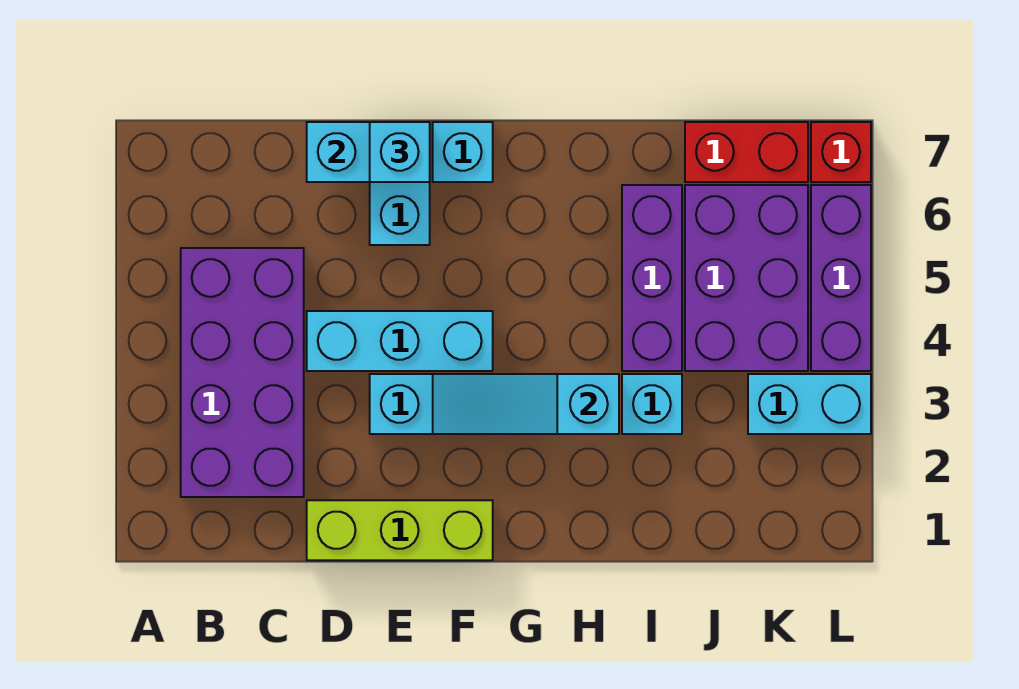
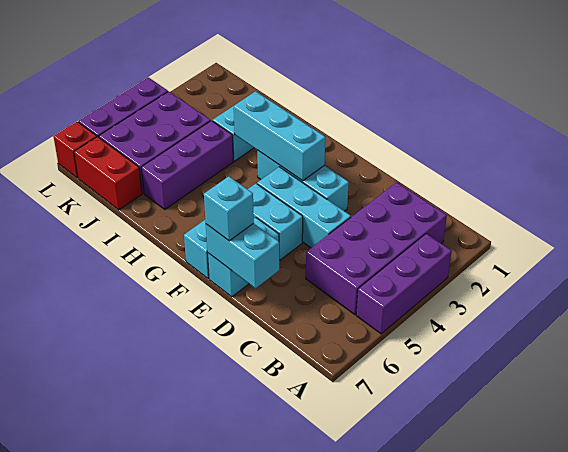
none -> purple brick A3:A5 level 1
lime brick D1:F1 level 1 -> none
cyan slope F3:H3 level 2 top H -> cyan brick F3:H3 level 2
cyan brick K3:L3 level 1 -> cyan brick E5:F5 level 1

